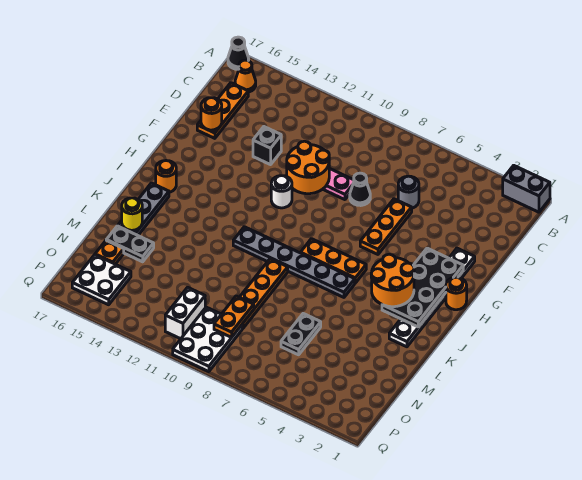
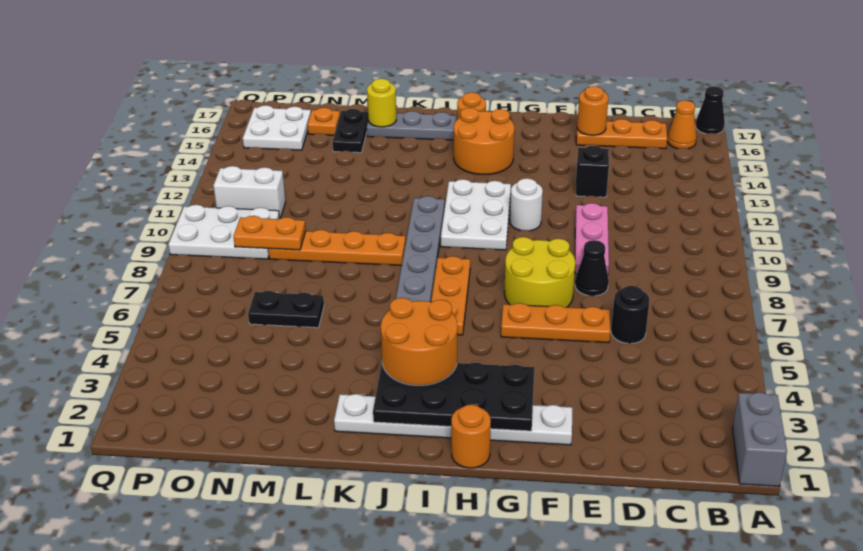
grey round brick D6 level 1 -> black round brick D6 level 1
orange round brick E10:F11 level 2 -> orange round brick H14:I15 level 1
none -> yellow round brick F7:G8 level 1
none -> white plate H10:I12 level 1

